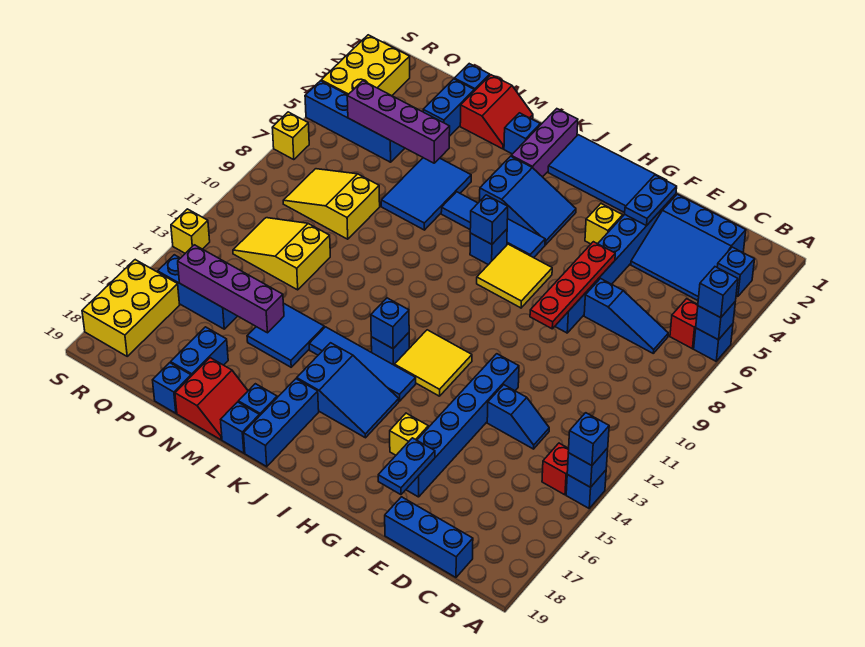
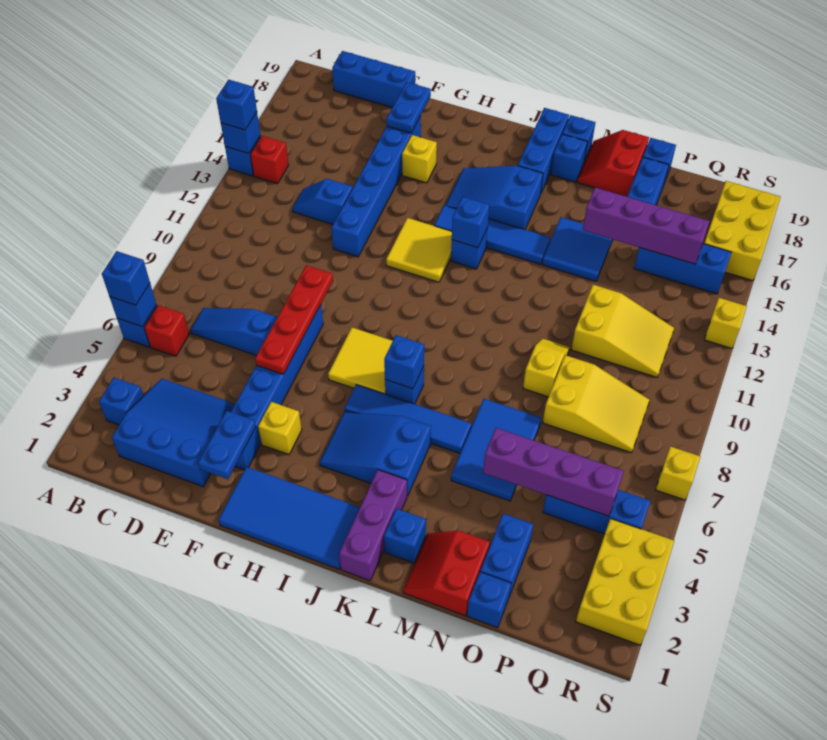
none -> yellow slope N9:N10 level 1 top 9
blue brick P5:S5 level 1 -> blue brick P5:R5 level 1

